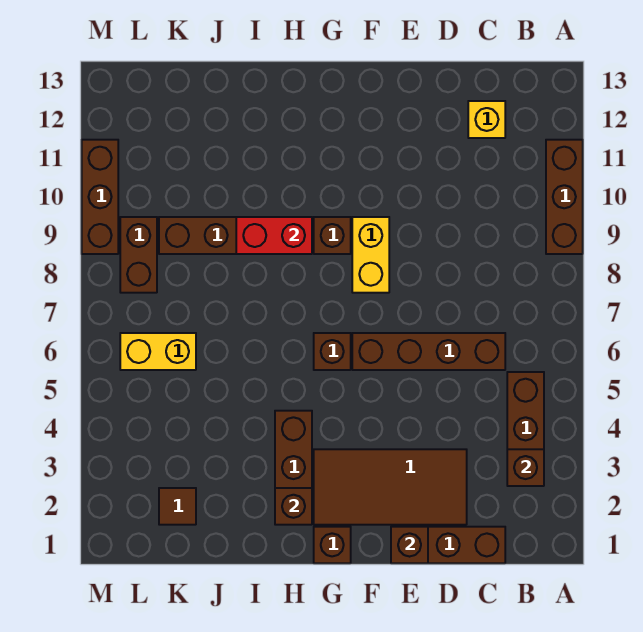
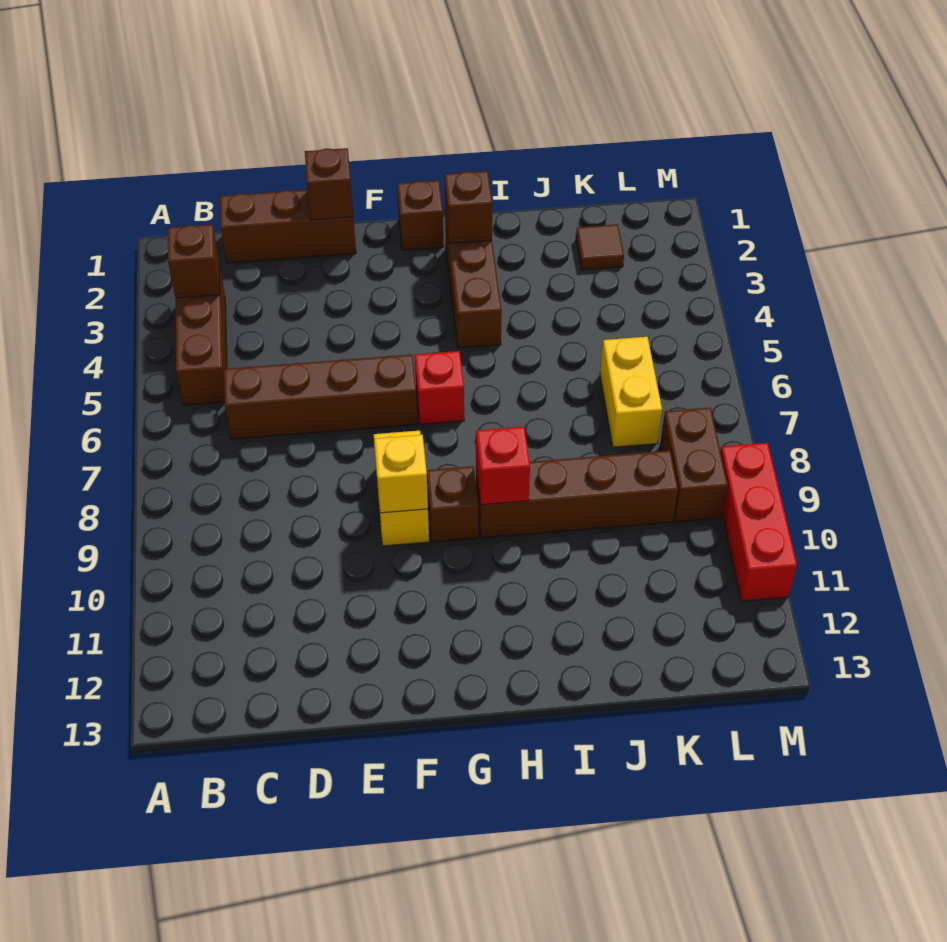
brown brick A9:A11 level 1 -> none
yellow brick C12 level 1 -> yellow brick F9 level 2
brown tile D2:G3 level 1 -> none
brown brick G6 level 1 -> red brick G6 level 1
red brick H9:I9 level 2 -> red brick H9 level 2
yellow brick K6:L6 level 1 -> yellow brick K6:K7 level 1
brown brick M9:M11 level 1 -> red brick M9:M11 level 1

